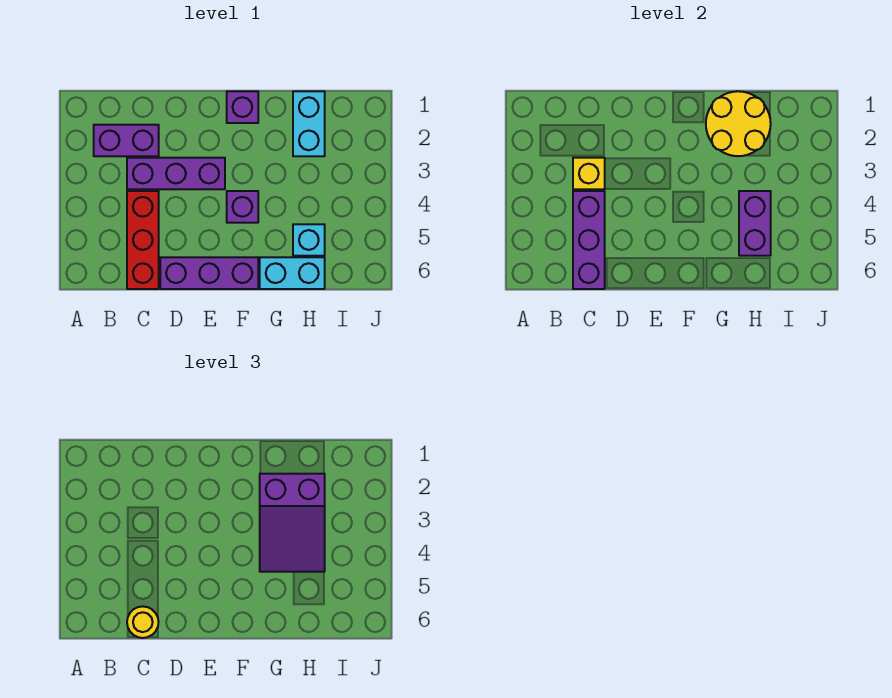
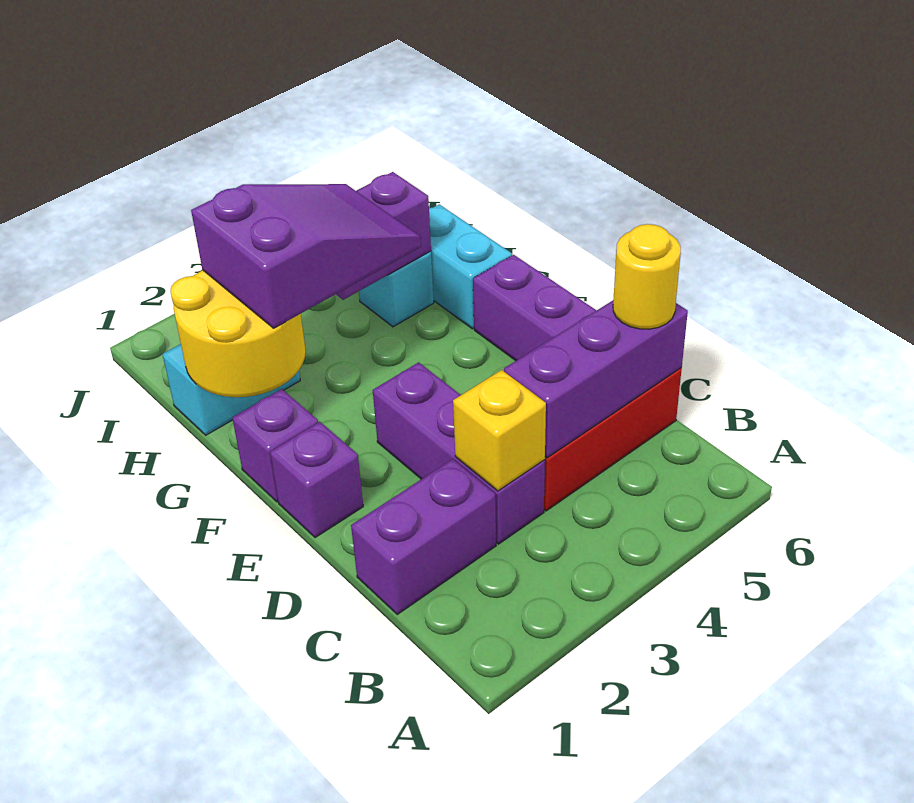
purple brick B2:C2 level 1 -> purple brick C1:C2 level 1
purple brick F4 level 1 -> purple brick E1 level 1

